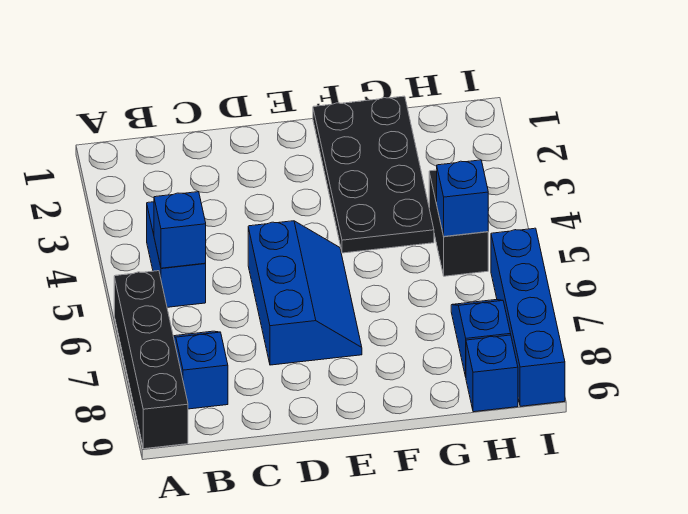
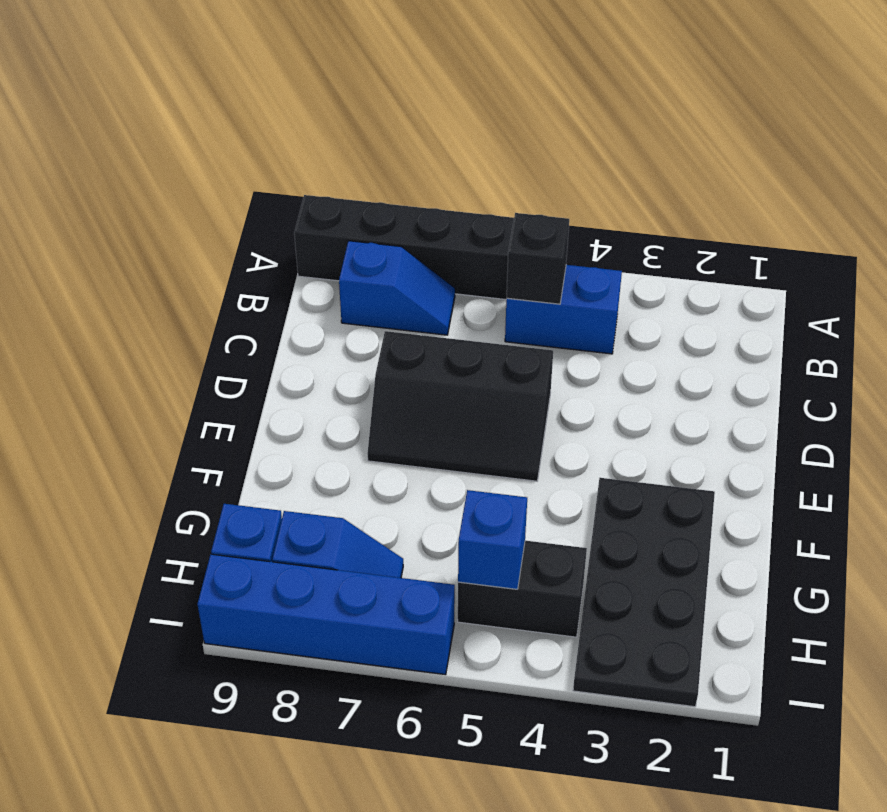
blue brick B5 level 2 -> black brick B5 level 2
blue slope D5:E7 level 1 top D -> black slope D5:E7 level 1 top D
black plate F1:G4 level 1 -> black plate F2:I3 level 1

